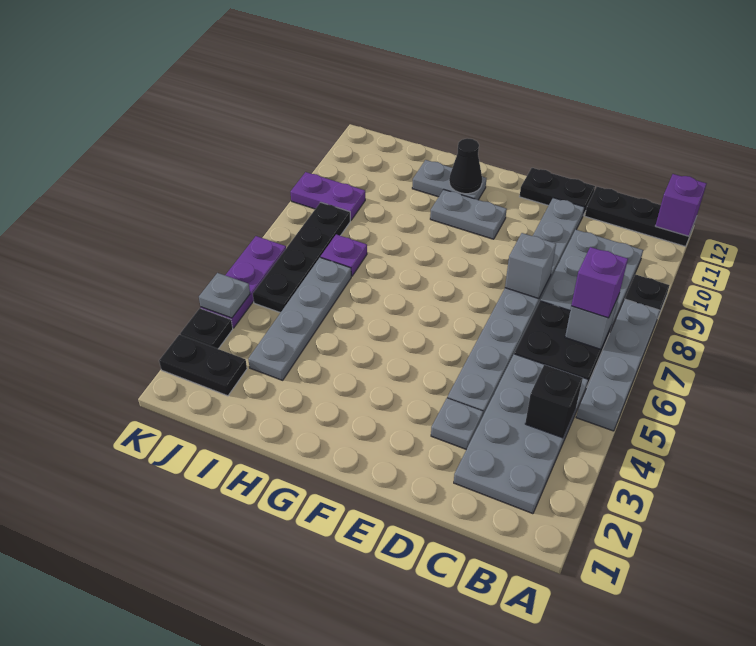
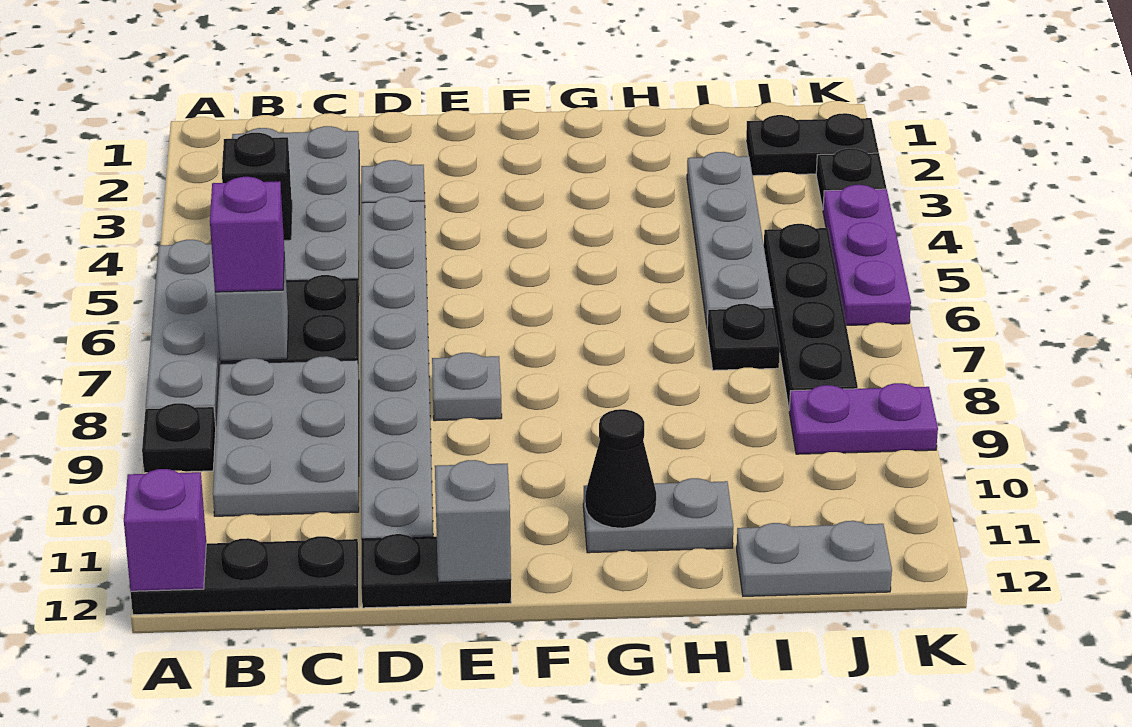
grey brick D8 level 2 -> grey brick E12 level 2
grey plate F10:G10 level 1 -> grey plate I12:J12 level 1
purple plate I7 level 1 -> black plate I7 level 1
grey plate K4 level 2 -> grey plate E8 level 1

